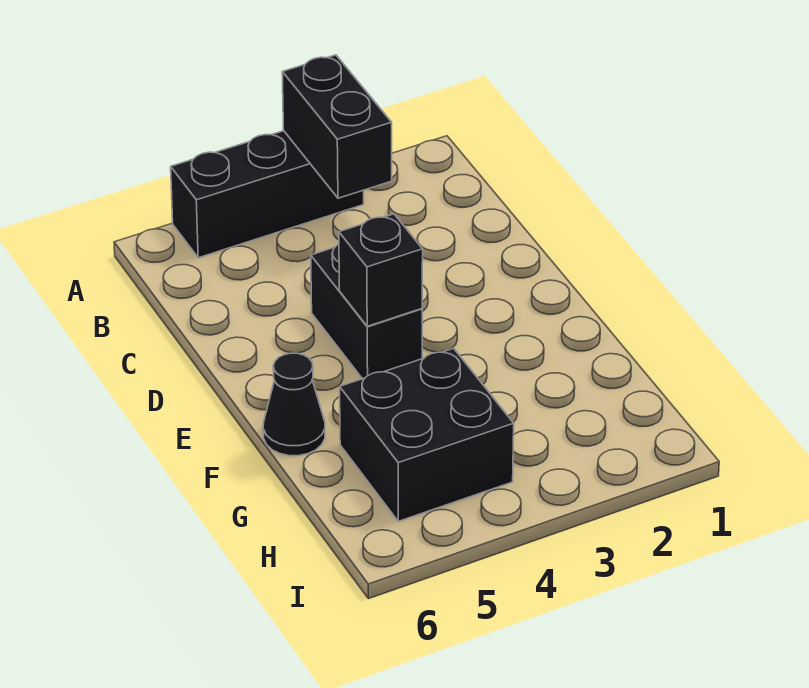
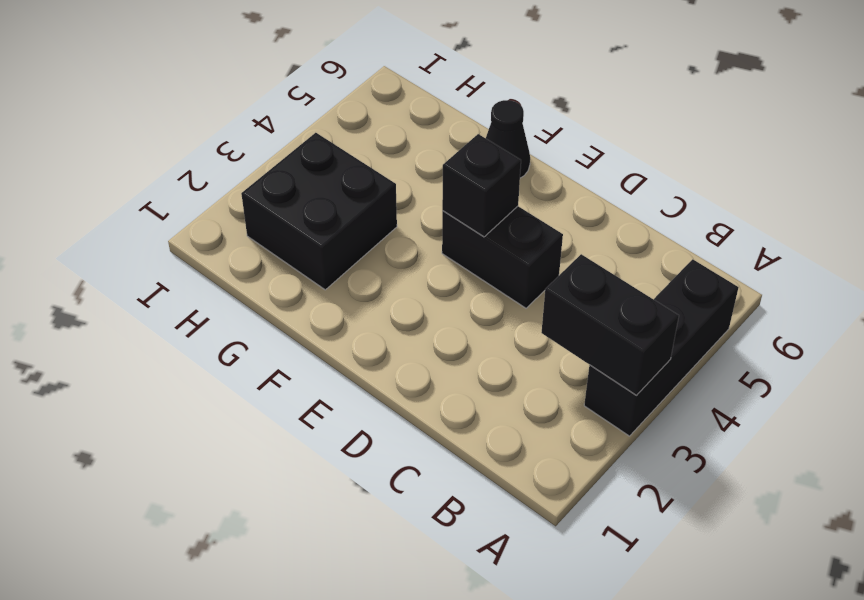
black brick G4:H5 level 1 -> black brick G2:H3 level 1

